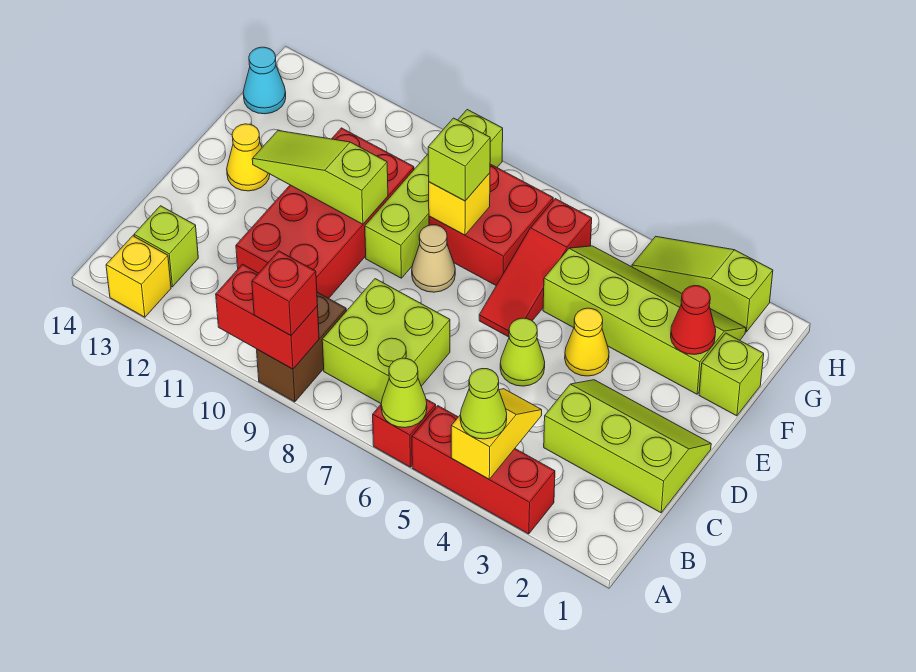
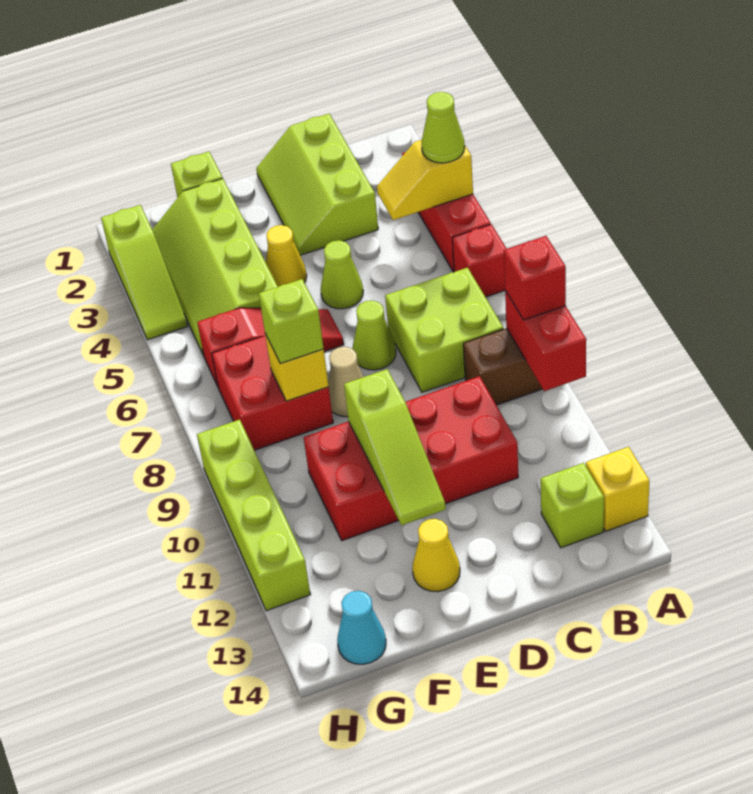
lime cone A6 level 2 -> lime cone D7 level 1
lime brick E9:H9 level 1 -> lime brick H9:H12 level 1
red cone F2 level 2 -> none

